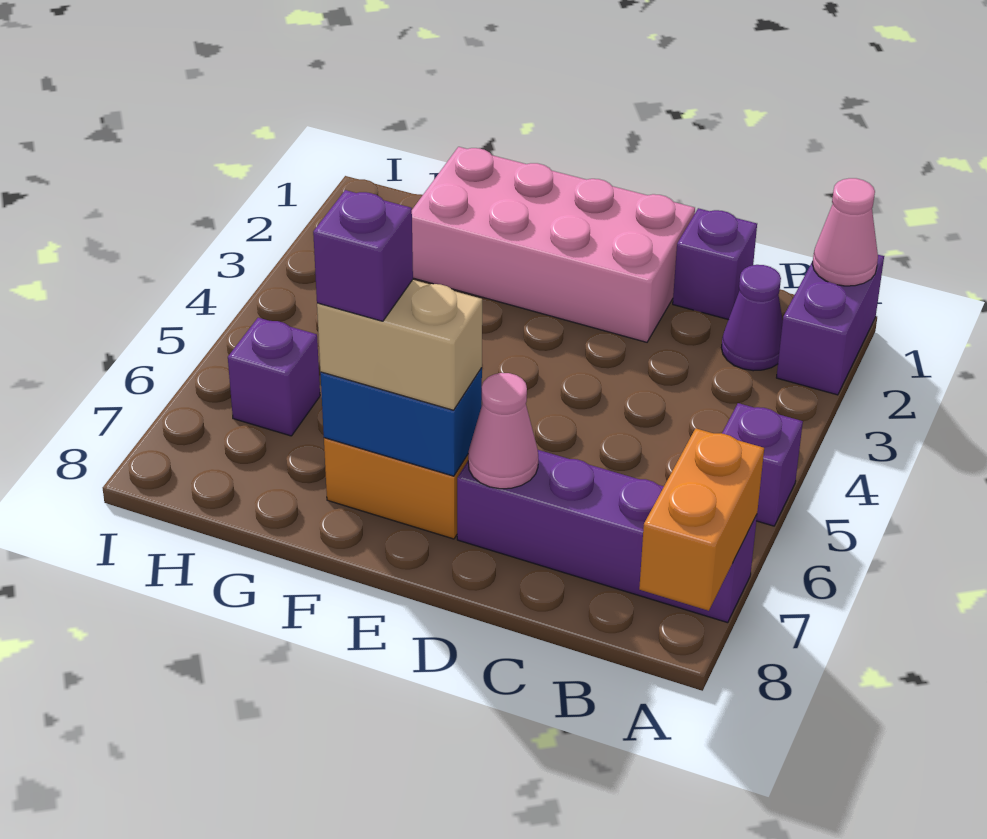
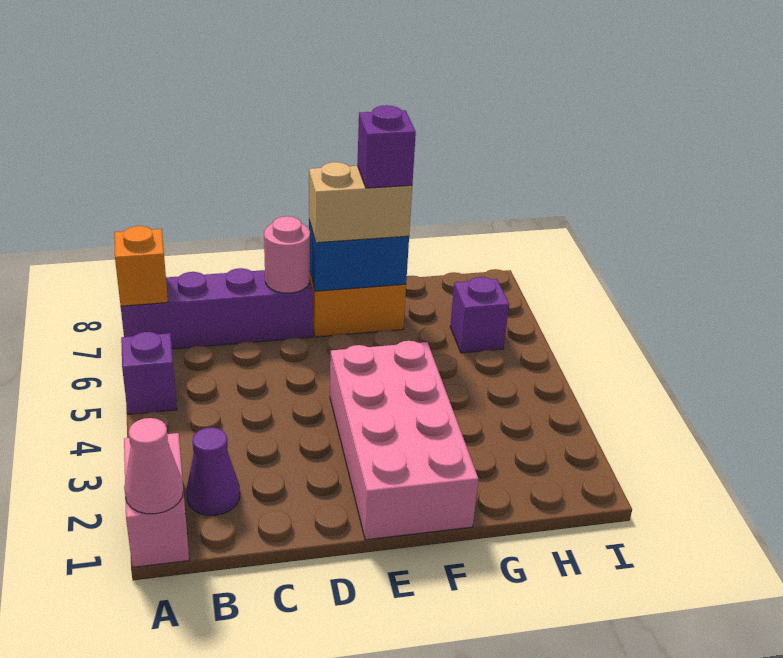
purple brick A1:A2 level 1 -> pink brick A1:A2 level 1
orange brick A7:A8 level 2 -> orange brick A7 level 2
purple brick C1 level 1 -> none
pink brick D1:G2 level 1 -> pink brick E1:F4 level 1
pink cone D7 level 2 -> pink round brick D7 level 2

